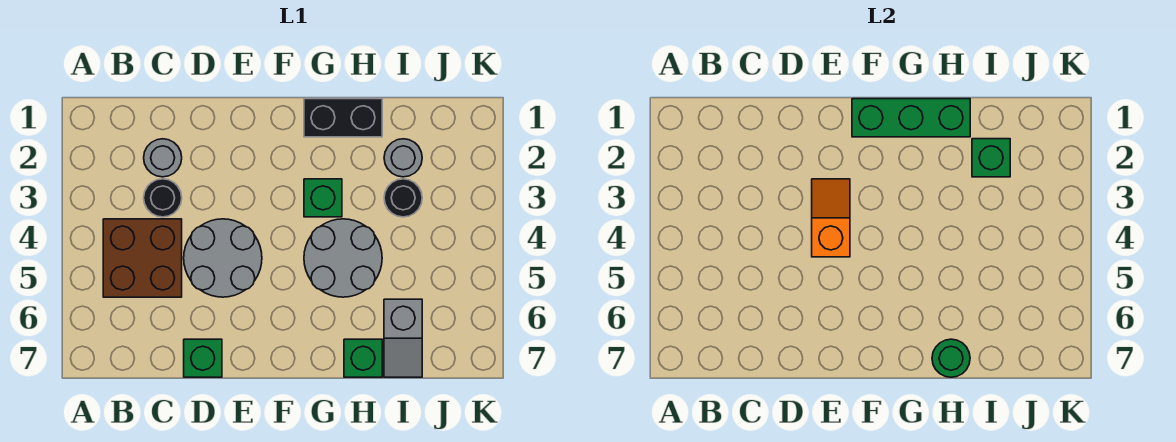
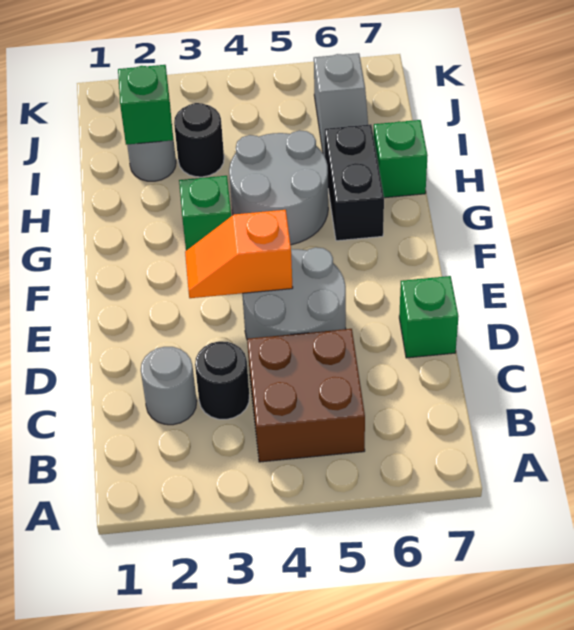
green brick F1:H1 level 2 -> none
black brick G1:H1 level 1 -> black brick G6:H6 level 1
green round brick H7 level 2 -> none
grey slope I6:I7 level 1 top 6 -> grey slope I6:J6 level 1 top J

